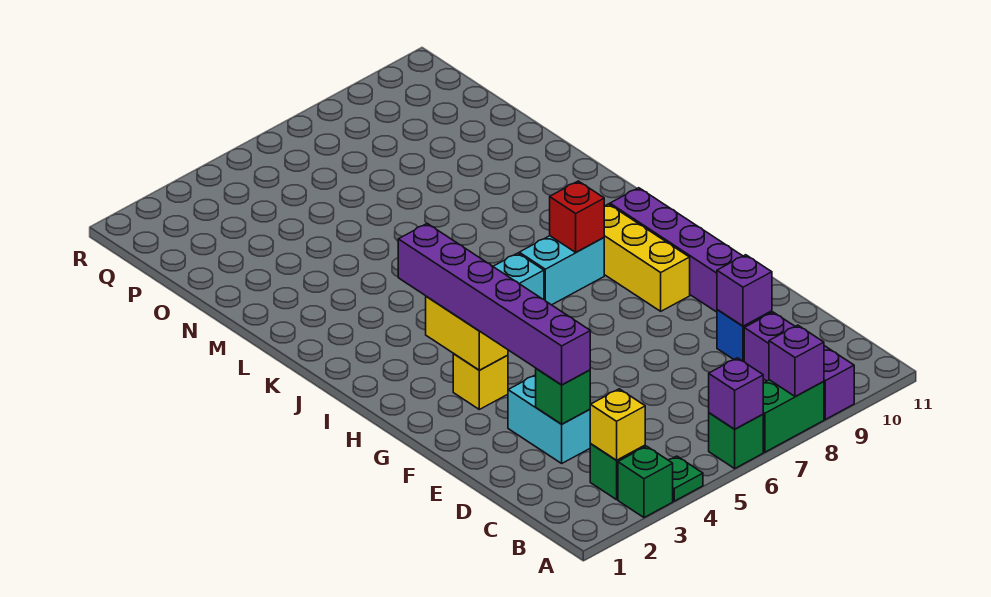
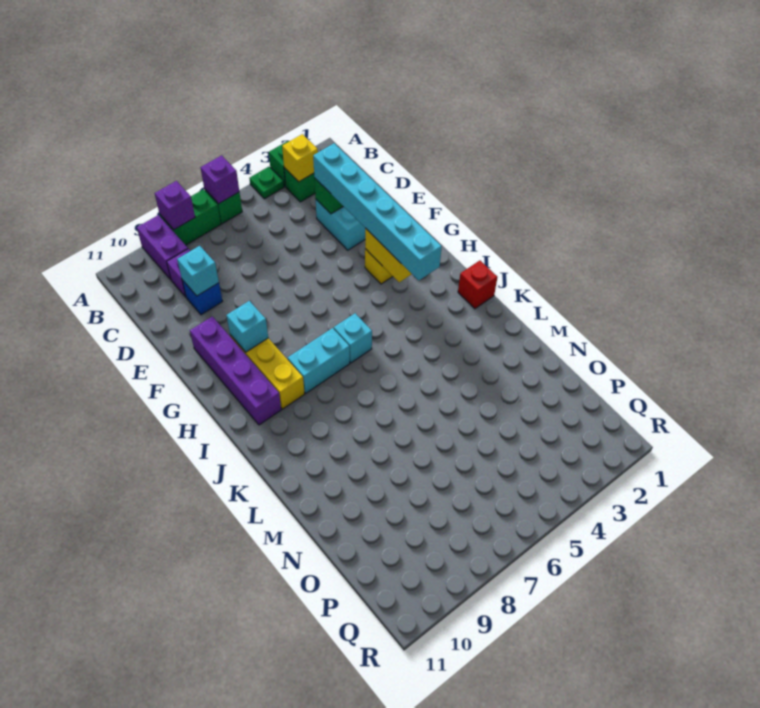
purple brick D3:I3 level 3 -> cyan brick D3:I3 level 3
purple brick D9 level 2 -> cyan brick D9 level 2
none -> cyan brick G9 level 2
red brick I8 level 2 -> red brick J1 level 1

